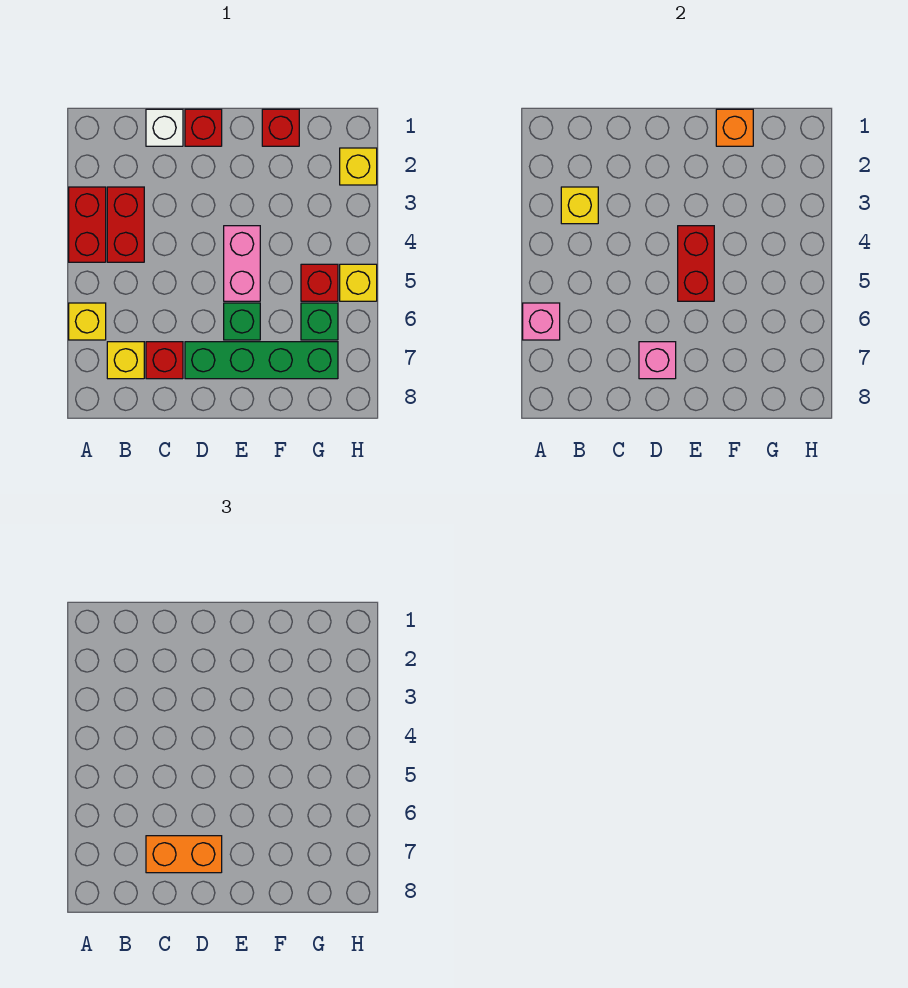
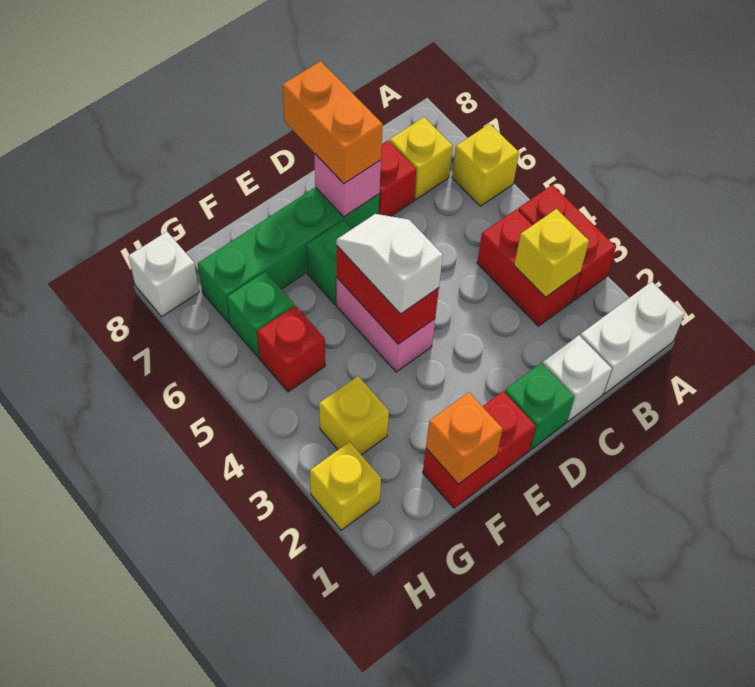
none -> white brick A1:B1 level 1
pink brick A6 level 2 -> none
orange brick C7:D7 level 3 -> orange brick D7:D8 level 3
red brick D1 level 1 -> green brick D1 level 1
none -> white slope E4:E5 level 3 top 4
red brick F1 level 1 -> red brick E1:F1 level 1
yellow brick H5 level 1 -> yellow brick G3 level 1
none -> white brick H8 level 1

